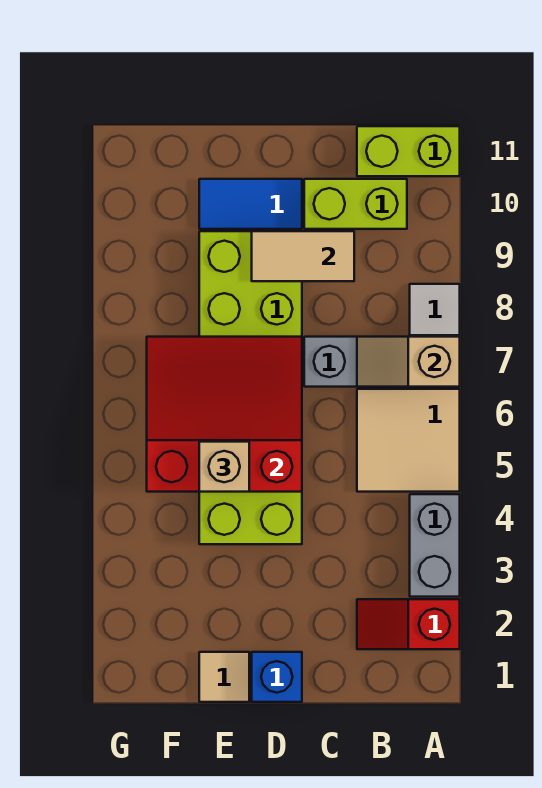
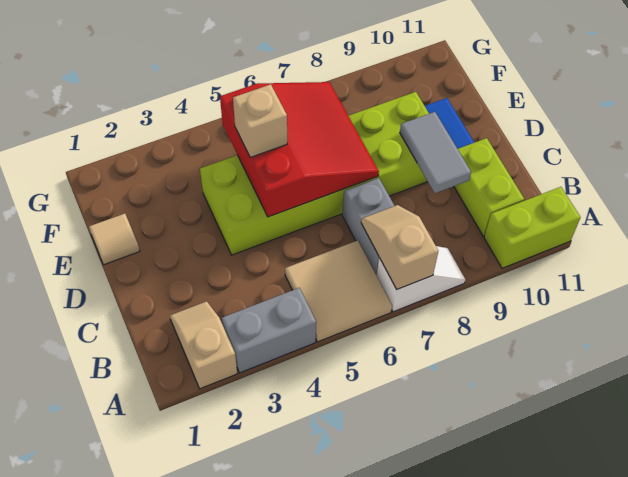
red slope A2:B2 level 1 top A -> tan slope A2:B2 level 1 top A
lime brick A11:B11 level 1 -> lime brick A10:A11 level 1
tan tile C9:D9 level 2 -> grey tile C9:D9 level 2
blue brick D1 level 1 -> none

